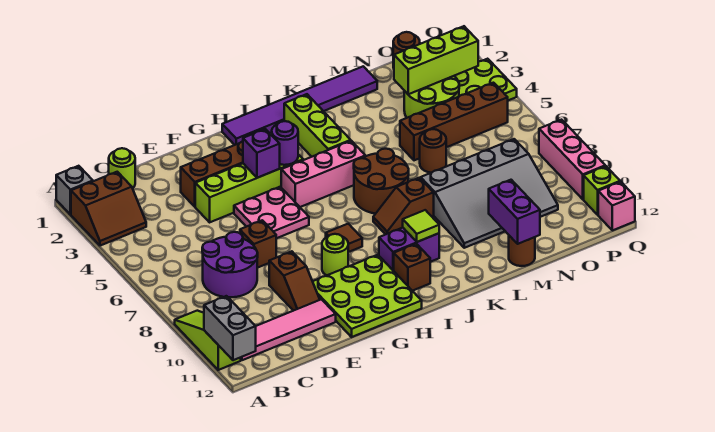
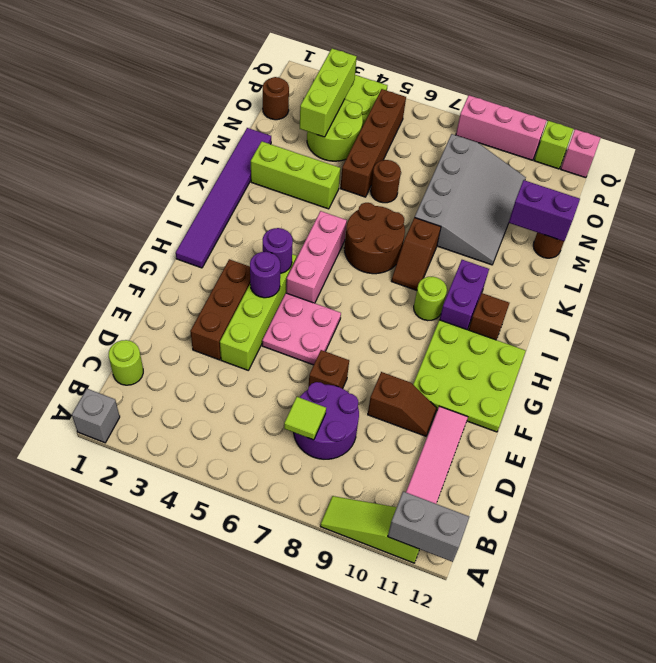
brown slope A2:B3 level 1 top 2 -> none
purple brick G4 level 2 -> purple round brick G4 level 2
lime round brick G9 level 1 -> lime round brick I9 level 1
brown tile H8 level 1 -> none
lime brick J2:J4 level 1 -> lime brick L2:L4 level 1
lime tile J10 level 2 -> lime tile C7 level 2

